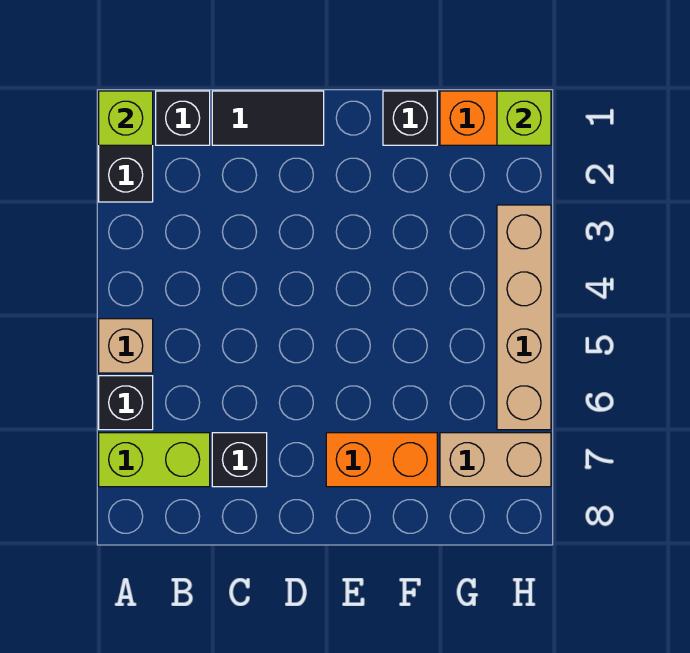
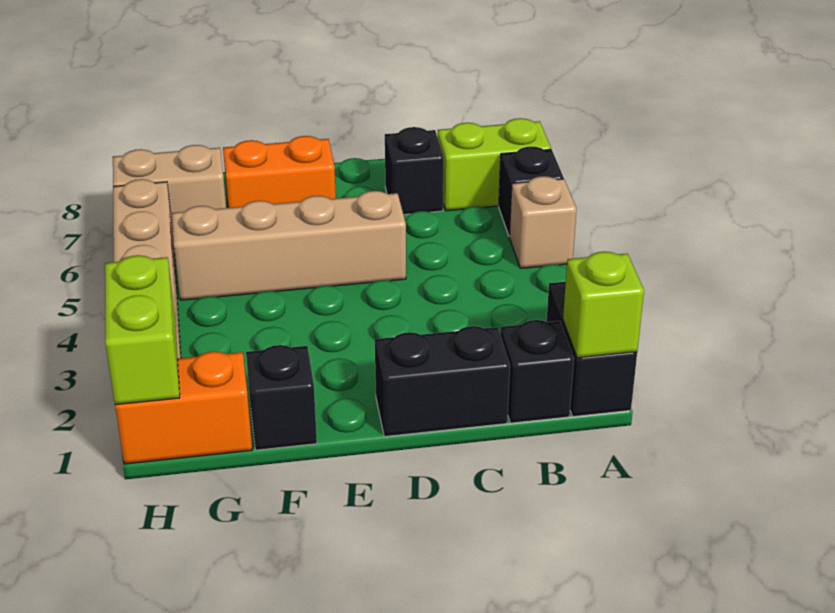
black tile C1:D1 level 1 -> black brick C1:D1 level 1
none -> tan brick D5:G5 level 1
lime brick H1 level 2 -> lime brick H1:H2 level 2

